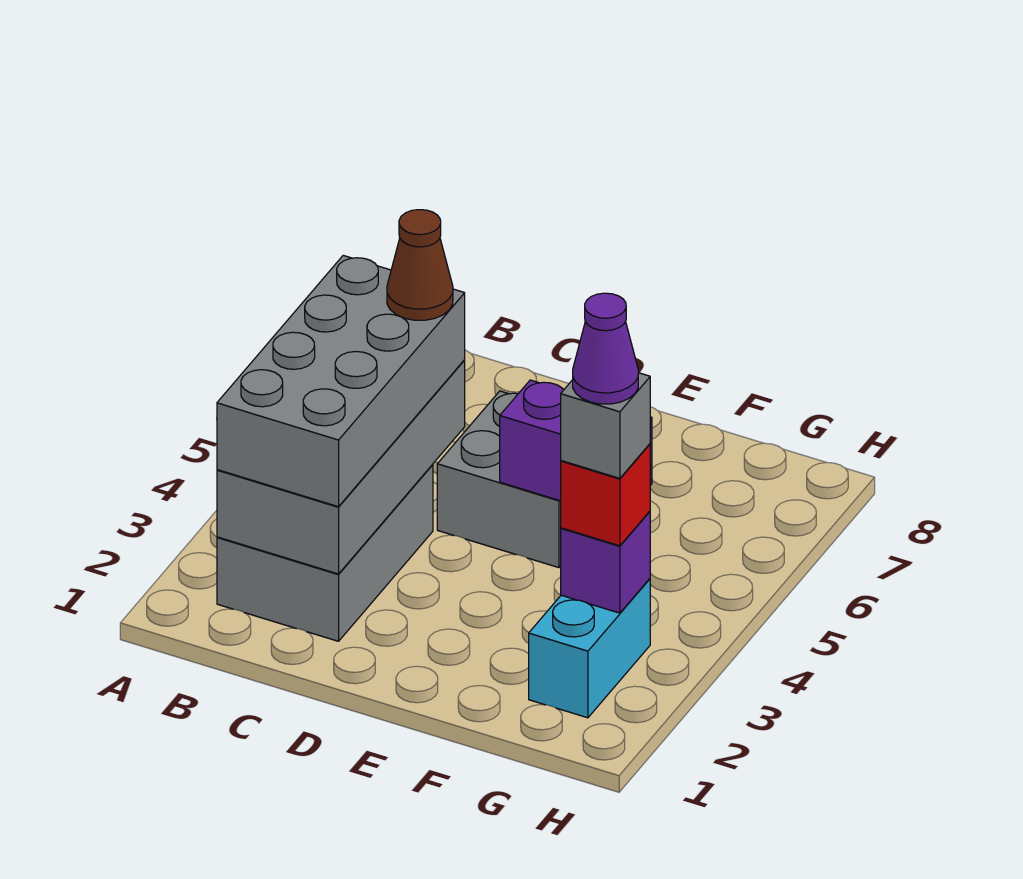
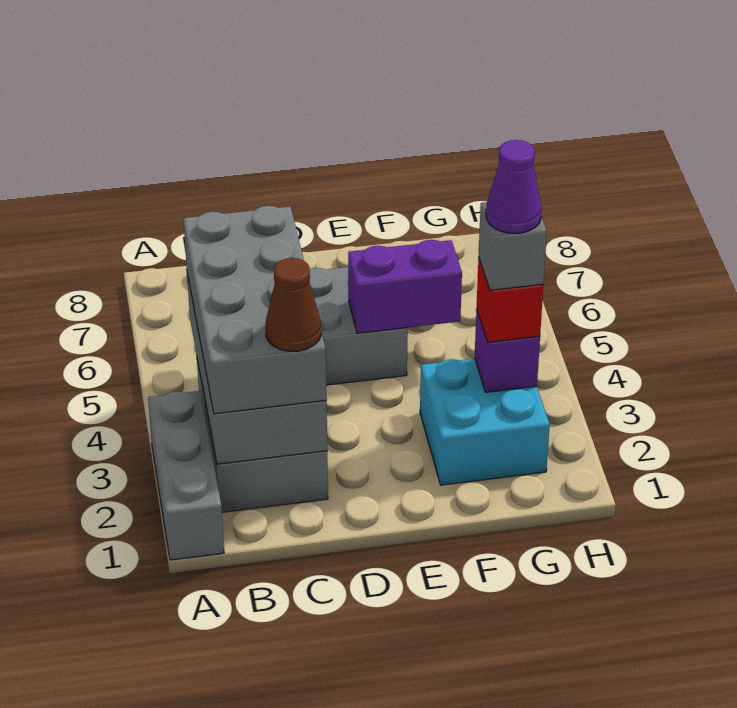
none -> grey brick A1:A3 level 1
brown cone C5 level 4 -> brown cone C2 level 4
cyan brick G2:G3 level 1 -> cyan brick F2:G3 level 1

